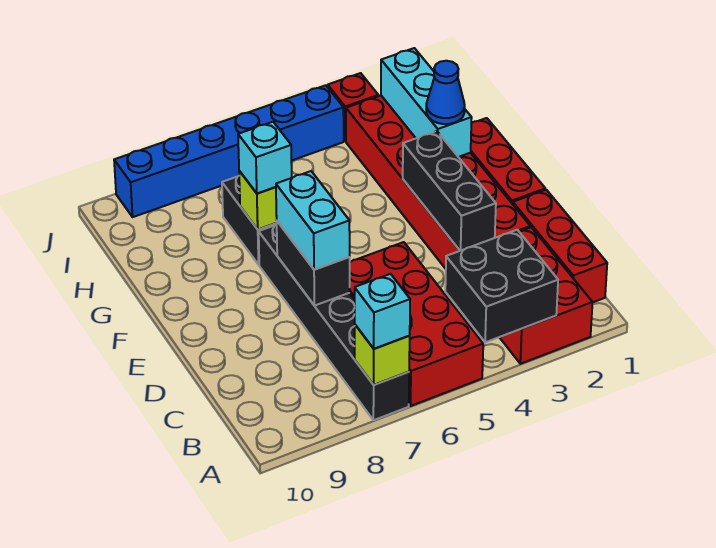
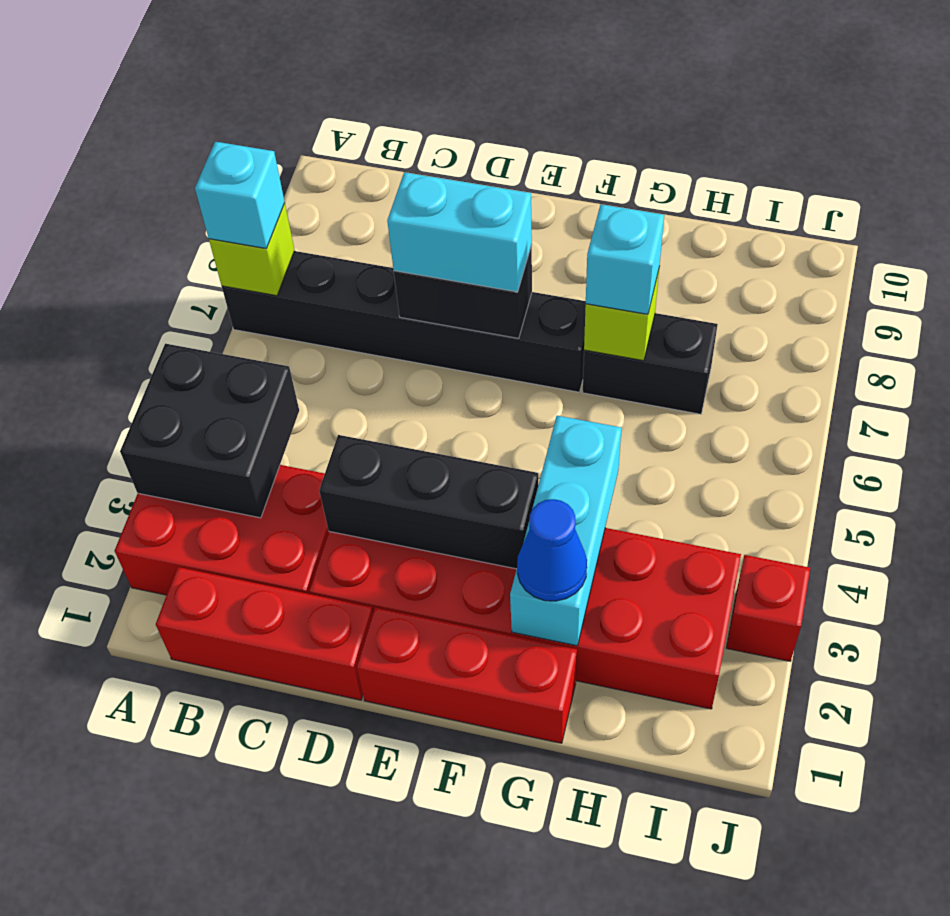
red brick A5:D6 level 1 -> none
cyan brick G2:I2 level 2 -> cyan brick G2:G4 level 2
blue brick J4:J9 level 1 -> none

